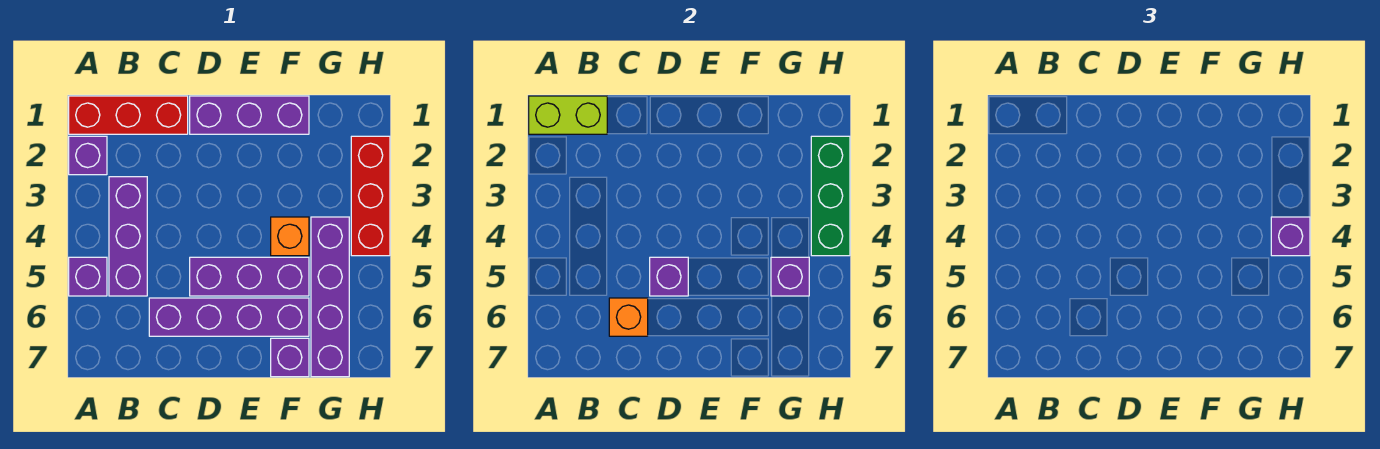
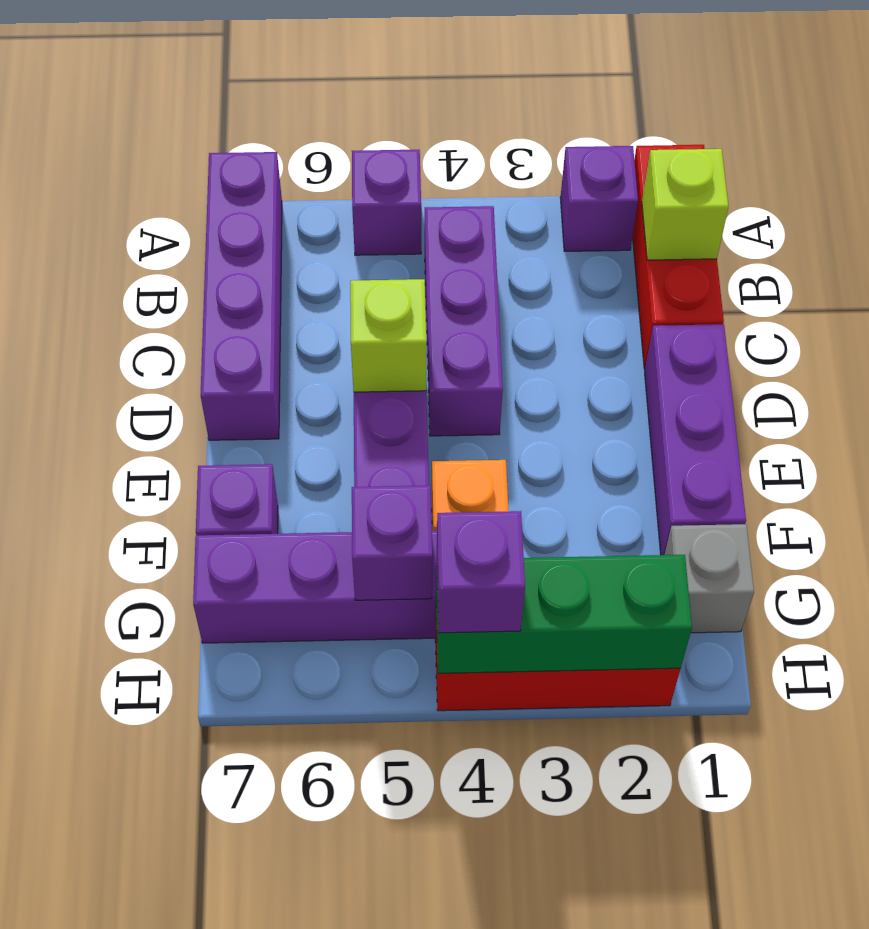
lime brick A1:B1 level 2 -> lime brick B1 level 2
purple brick B3:B5 level 1 -> purple brick B4:D4 level 1
purple brick C6:F6 level 1 -> purple brick A7:D7 level 1
orange brick C6 level 2 -> none
purple brick D5 level 2 -> lime brick D5 level 2
none -> grey brick G1 level 1

